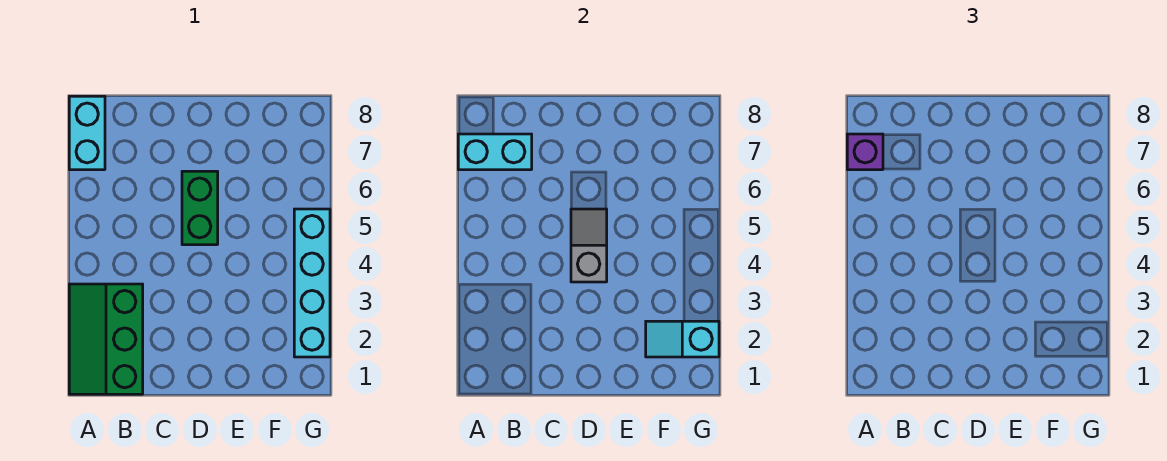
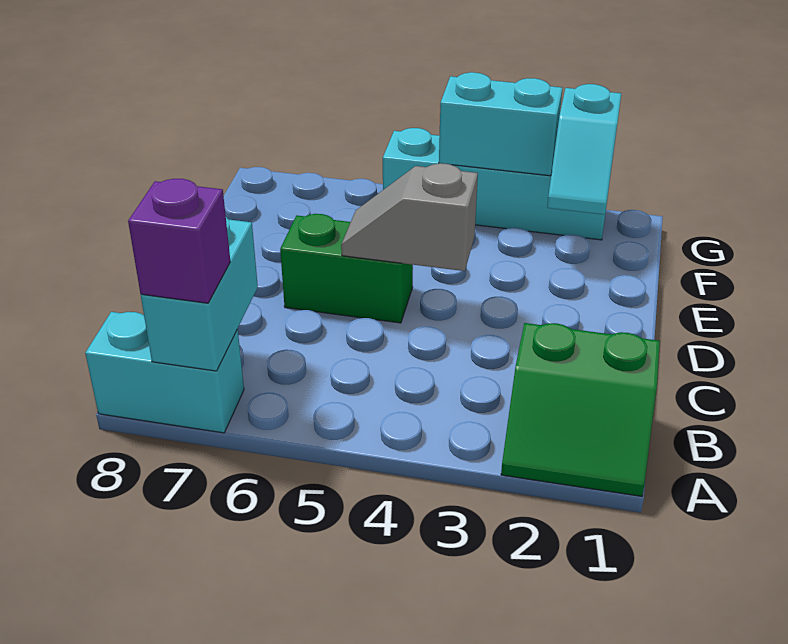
green slope A1:B3 level 1 top B -> green slope A1:B2 level 1 top B
none -> cyan brick G3:G4 level 2

